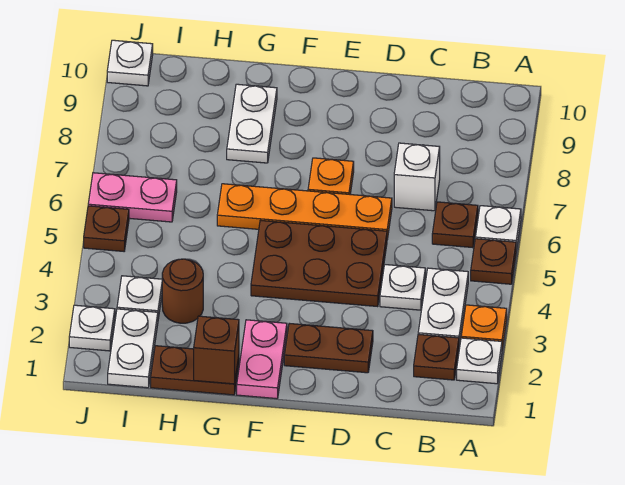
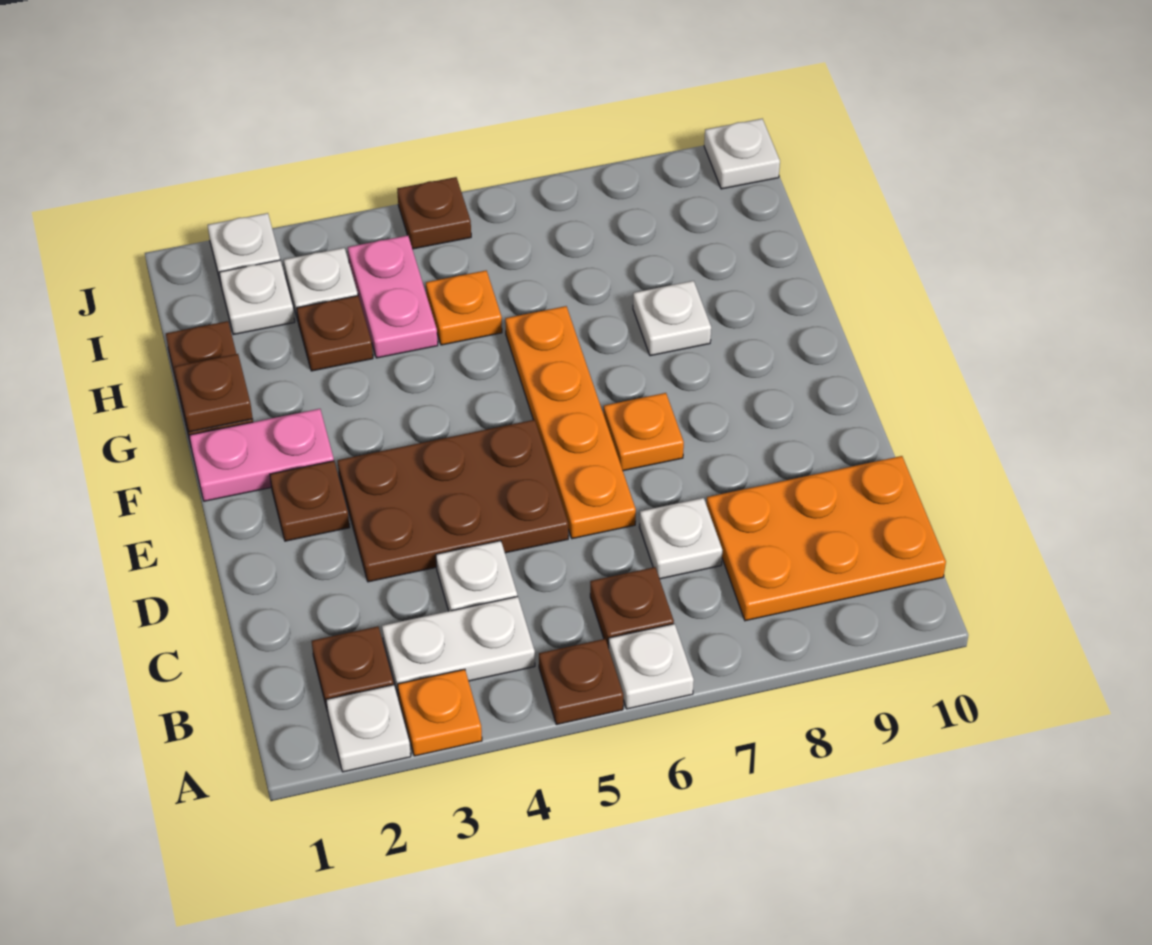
none -> orange plate B8:C10 level 1
white brick C7 level 1 -> white plate C7 level 1
brown plate D2:E2 level 1 -> brown plate E2 level 1
brown plate D4:F5 level 1 -> brown plate D3:E5 level 1
brown brick G1 level 2 -> brown plate G1 level 2
white plate G8:G9 level 1 -> white plate G8 level 1
brown round brick H3 level 1 -> brown plate H3 level 1
none -> orange plate H5 level 1
white plate I1:I2 level 1 -> white plate I2 level 1
pink plate I6:J6 level 1 -> pink plate H4:I4 level 1

